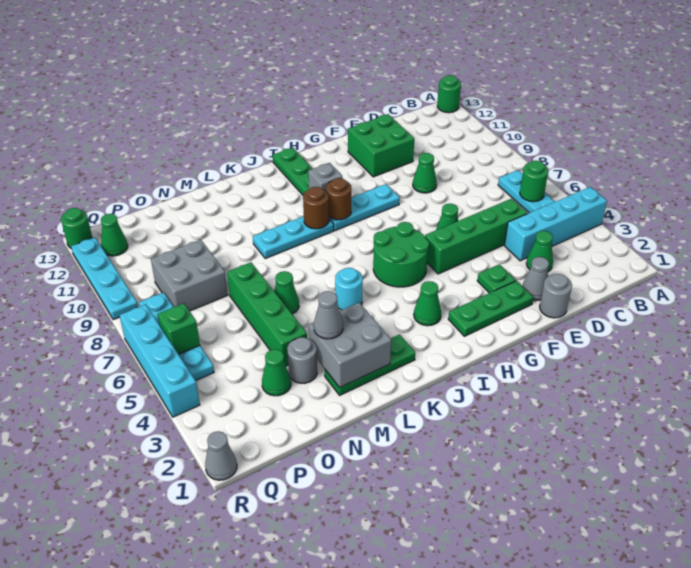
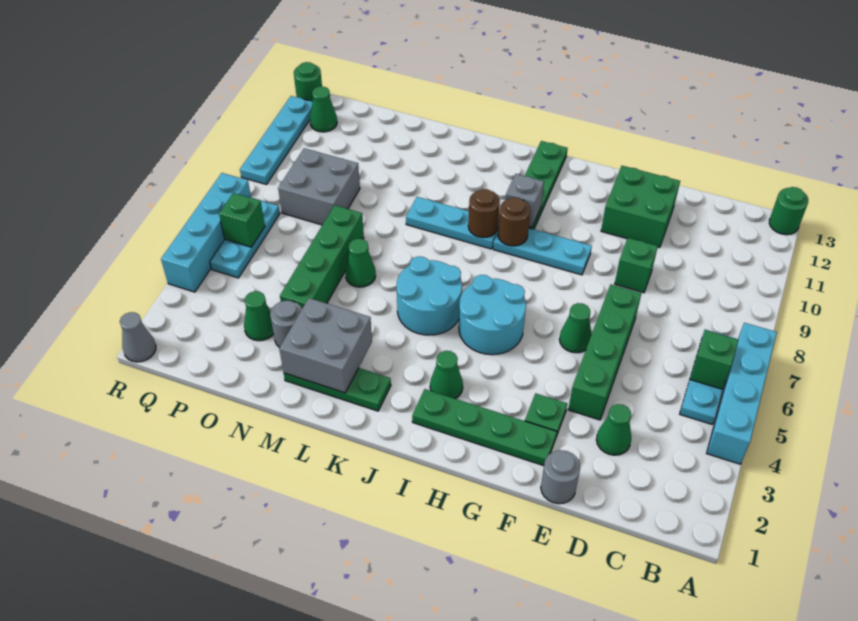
cyan brick A4:D4 level 1 -> cyan brick A4:A7 level 1
green round brick B6 level 2 -> green brick B6 level 2
green brick D5:G5 level 1 -> green brick E4:E7 level 1
grey cone E2 level 1 -> none
green cone E9 level 1 -> green brick E9 level 1
green plate F2:H2 level 1 -> green plate F2:I2 level 1
green round brick H5:I6 level 1 -> cyan round brick H5:I6 level 1
cyan round brick K5 level 1 -> cyan round brick J5:K6 level 1
grey cone M3 level 3 -> none
cyan plate Q5:Q8 level 1 -> cyan plate Q5:Q7 level 1

